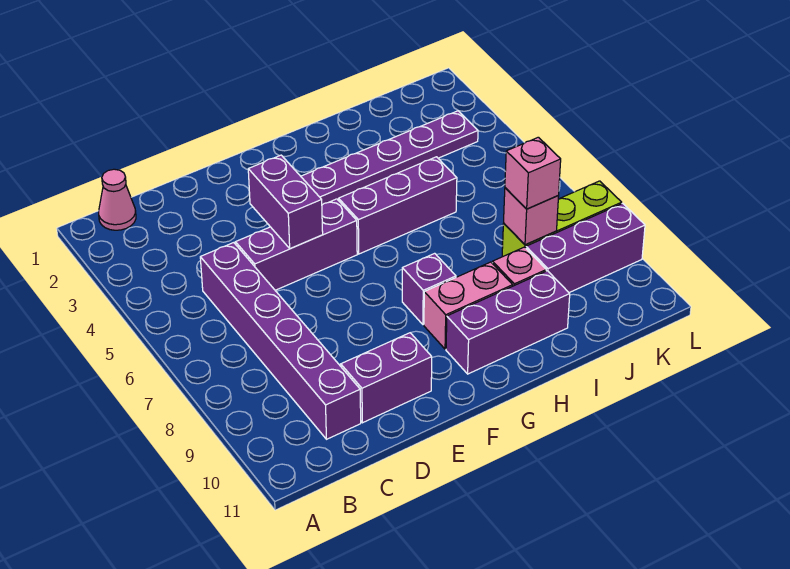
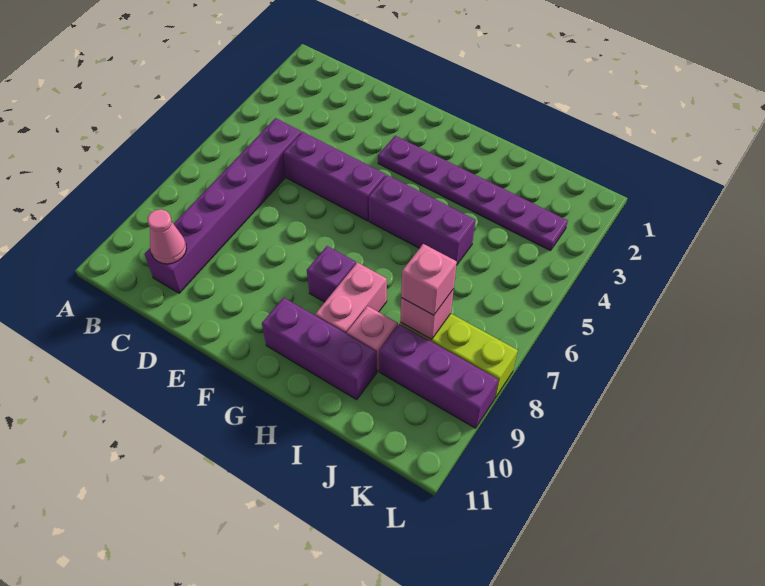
pink cone B1 level 1 -> pink cone C10 level 2
purple brick D10:E10 level 1 -> none
purple brick E4:E5 level 2 -> none
pink brick G9:H9 level 1 -> pink brick H8:H9 level 1

